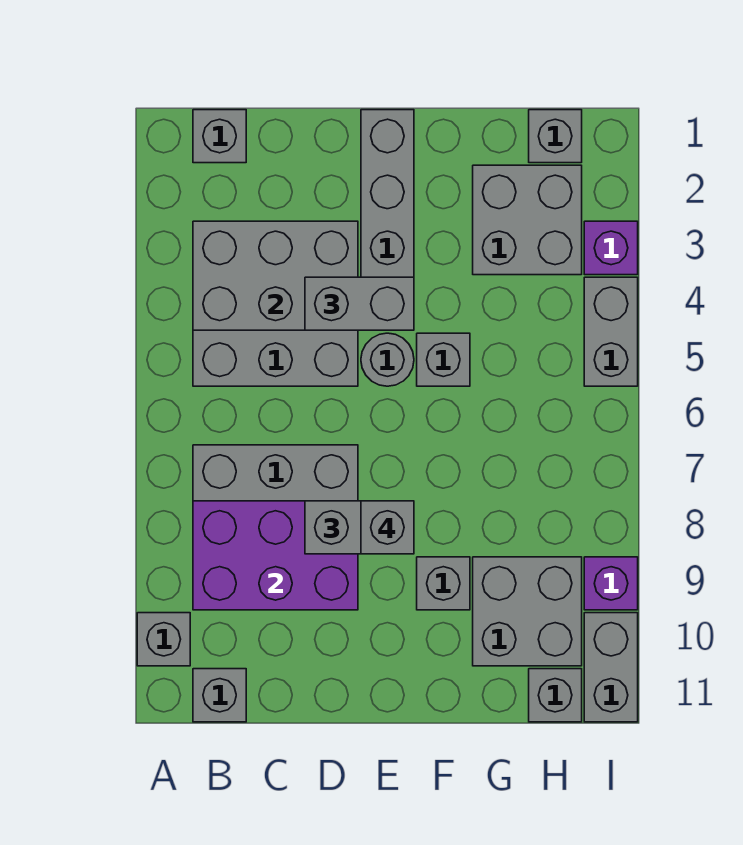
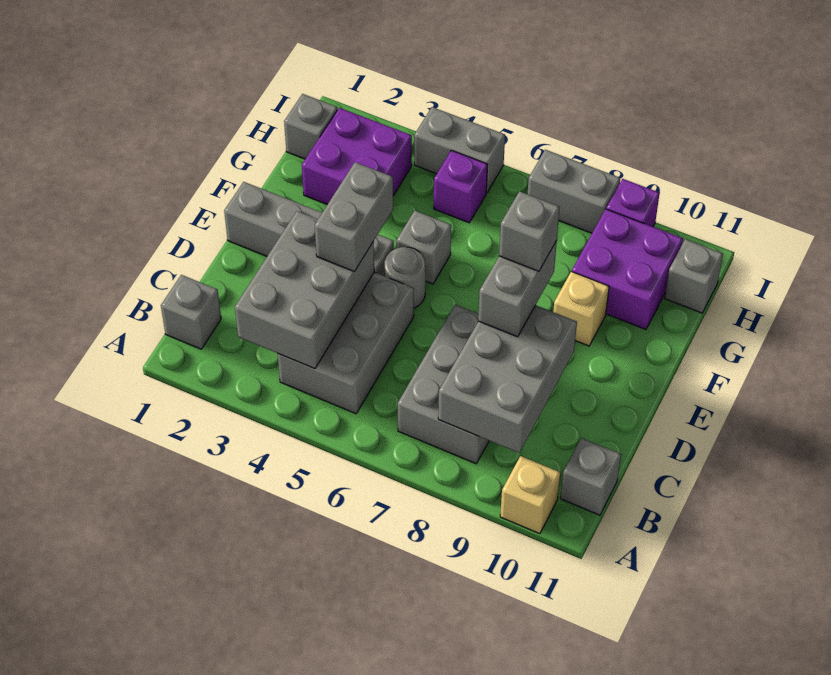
grey brick A10 level 1 -> tan brick A10 level 1
purple brick B8:D9 level 2 -> grey brick B8:D9 level 2
grey brick F9 level 1 -> tan brick F9 level 1
grey brick G2:H3 level 1 -> purple brick G2:H3 level 1
grey brick G9:H10 level 1 -> purple brick G9:H10 level 1
purple brick I3 level 1 -> purple brick H5 level 1
grey brick I10:I11 level 1 -> grey brick I7:I8 level 1

